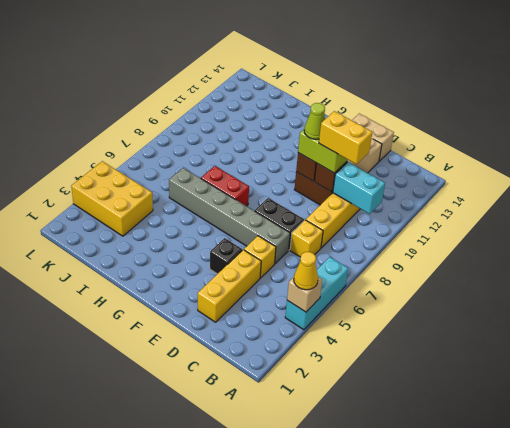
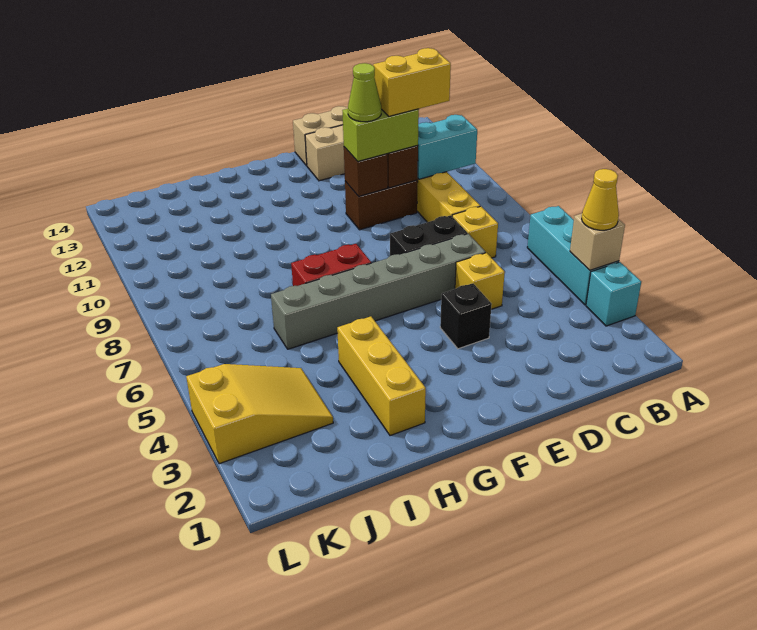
none -> cyan brick A3 level 1
yellow brick D2:D4 level 1 -> yellow brick H2:H4 level 1
yellow brick J3:L4 level 1 -> yellow slope J3:L4 level 1 top L

